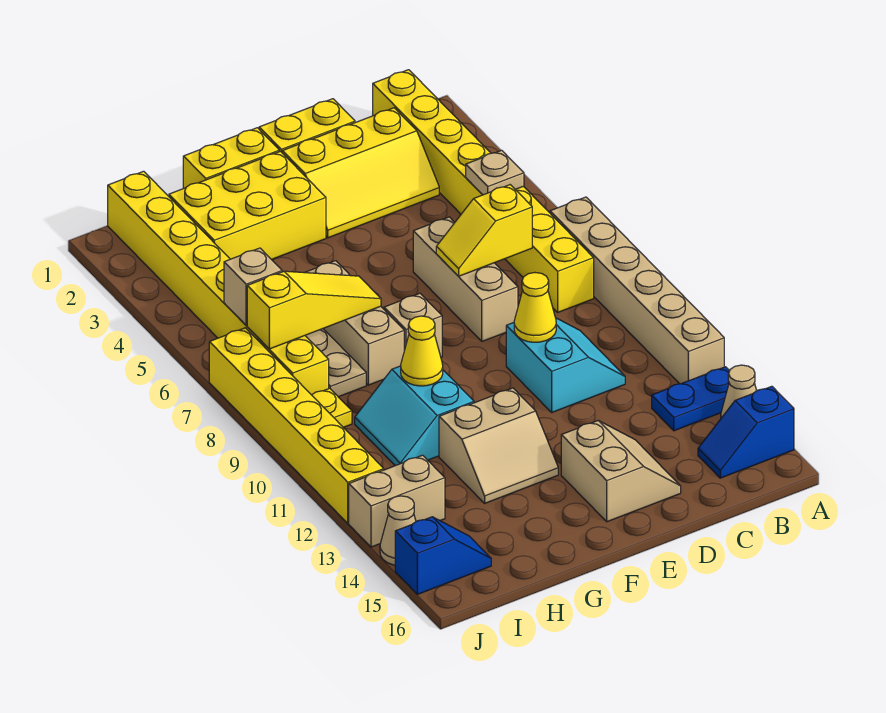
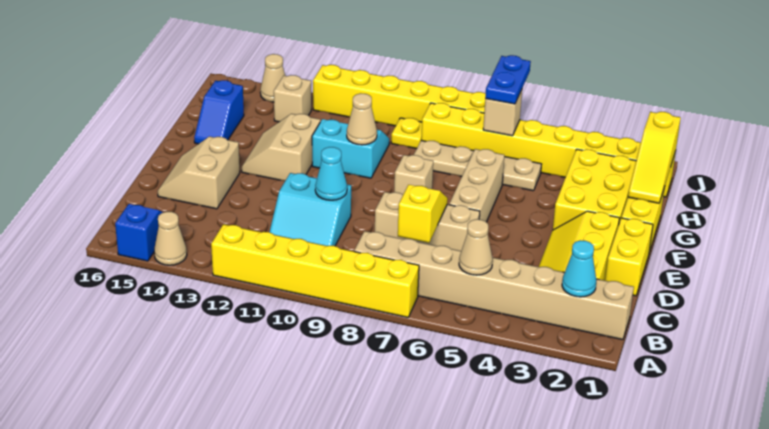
tan brick A7:A12 level 1 -> yellow brick A7:A12 level 1
blue plate A13:B13 level 1 -> blue plate I6:J6 level 3
yellow brick B1:B8 level 1 -> tan brick B1:B8 level 1
none -> cyan cone B2 level 2
tan plate B5 level 2 -> tan cone B5 level 2
yellow cone D10 level 2 -> cyan cone D10 level 2
tan slope D14:E15 level 1 top E -> tan slope D14:E15 level 1 top 14
tan brick G6:G8 level 1 -> tan brick E6:G6 level 1
yellow slope G7:I7 level 2 top I -> yellow slope G1:I1 level 2 top I
yellow cone G10 level 2 -> tan cone G10 level 2
tan brick I13:J13 level 1 -> tan brick I13 level 1
blue slope I15:J15 level 1 top J -> blue slope G15:H15 level 1 top H

